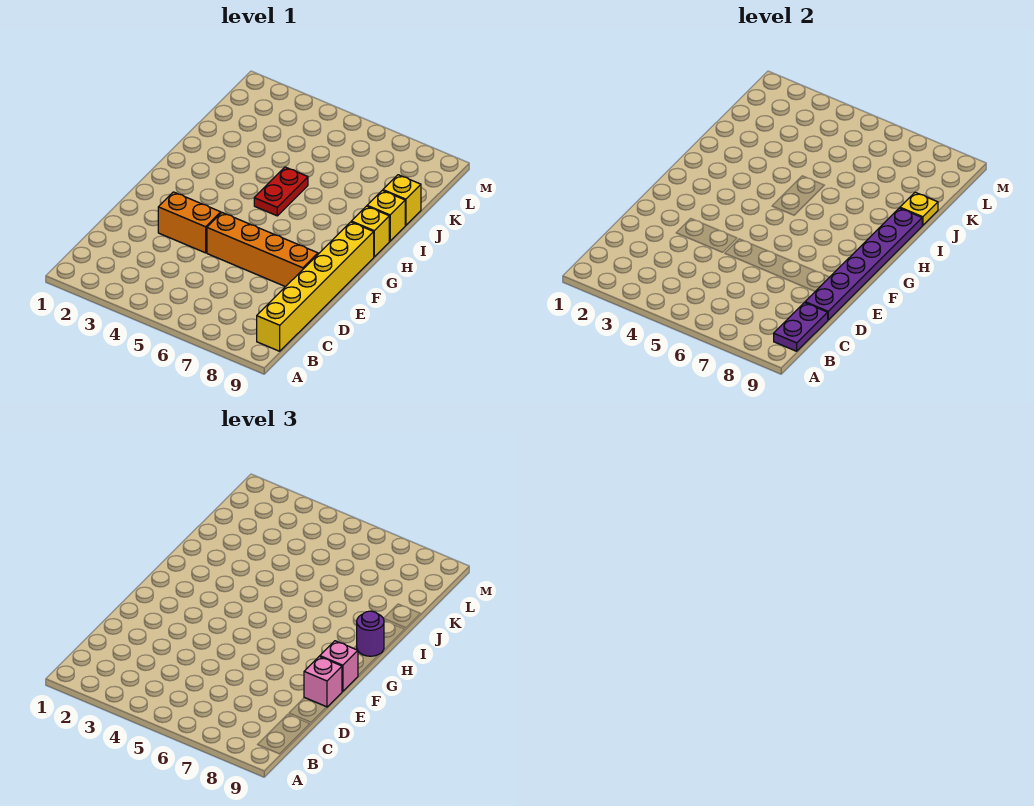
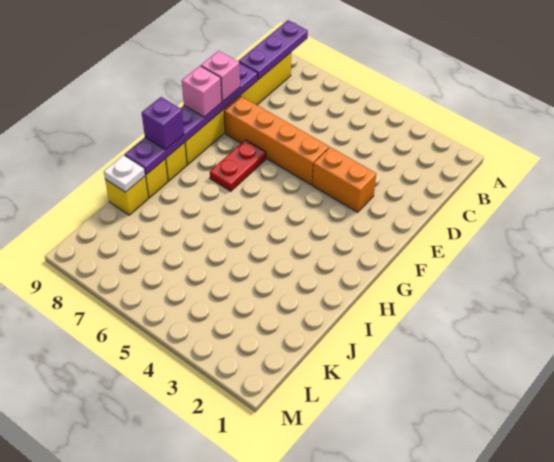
purple plate B9:C9 level 2 -> purple plate A9:C9 level 2
red plate H5:I5 level 1 -> red plate F7:G7 level 1
purple round brick H9 level 3 -> purple brick H9 level 3
yellow plate J9 level 2 -> white plate J9 level 2

